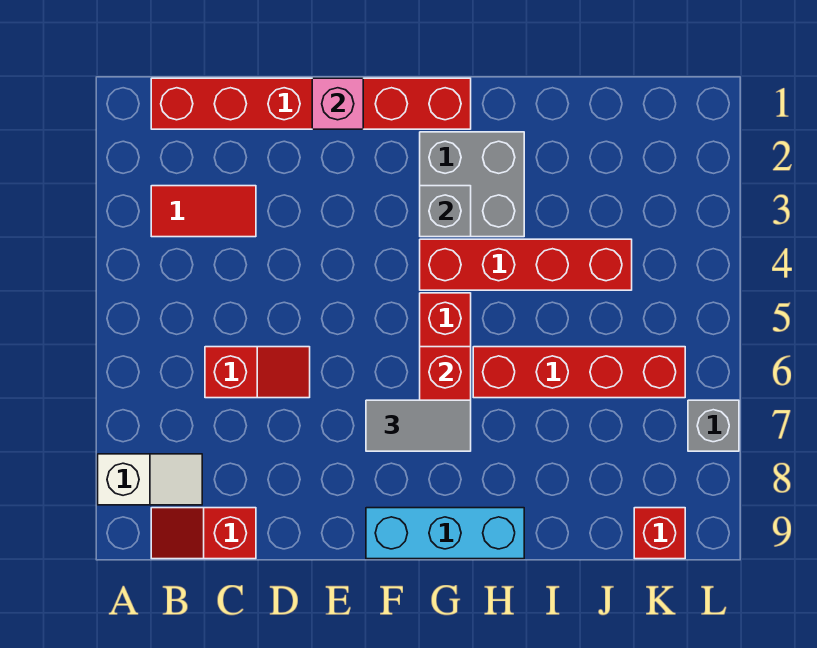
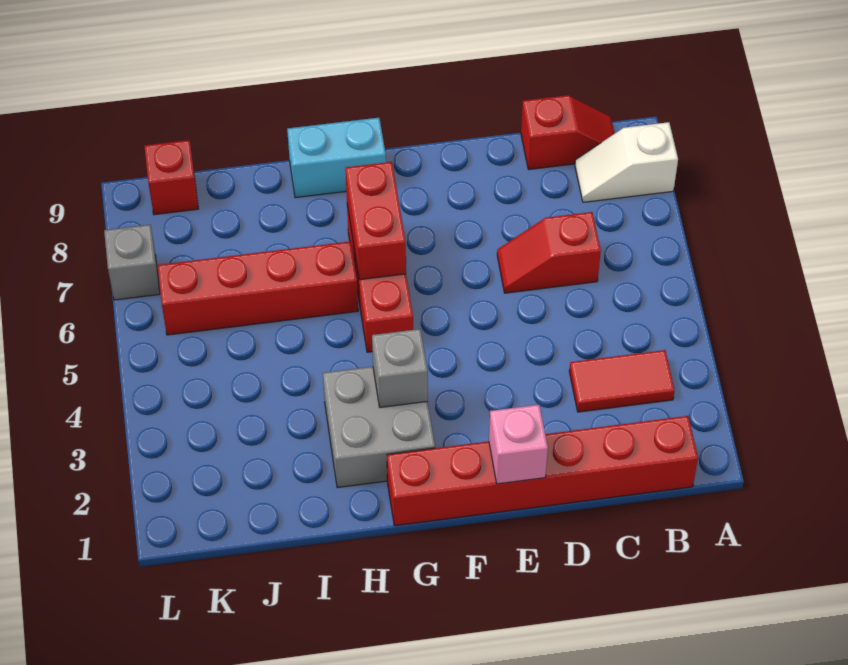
grey tile F7:G7 level 3 -> none
cyan brick F9:H9 level 1 -> cyan brick G9:H9 level 1
red brick G4:J4 level 1 -> none

